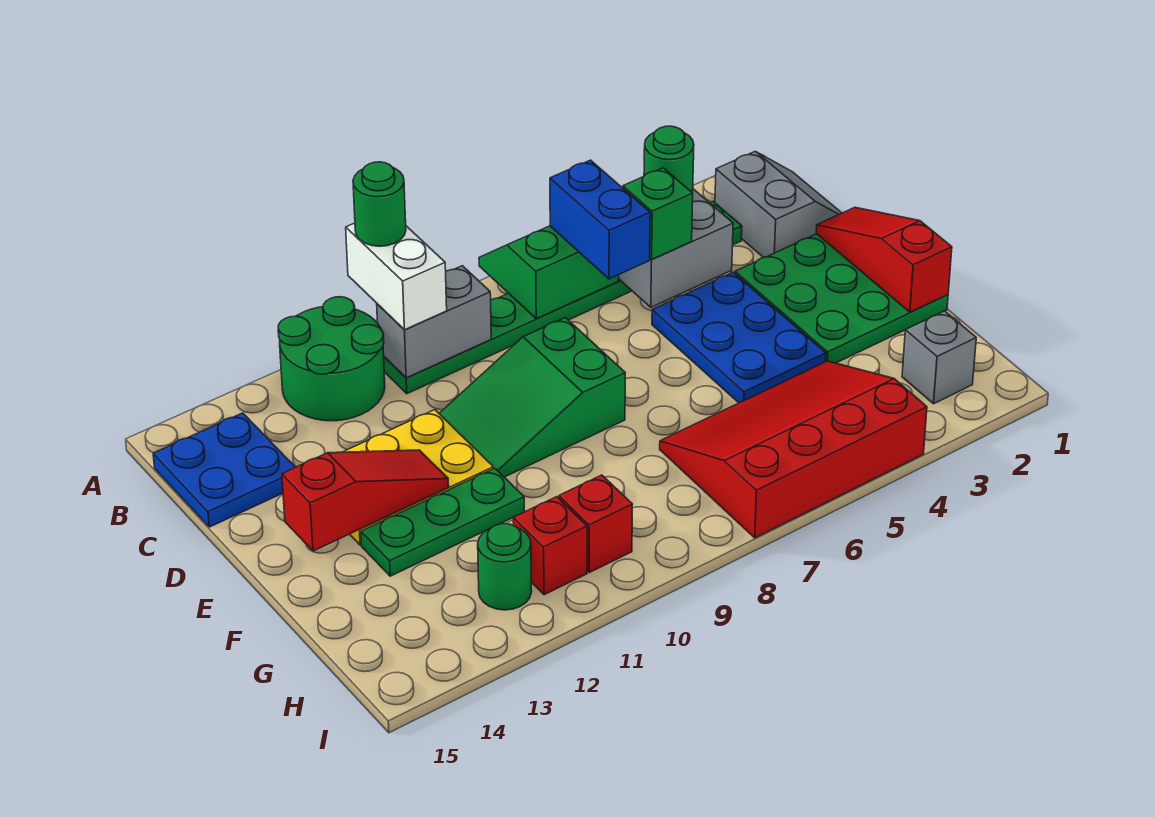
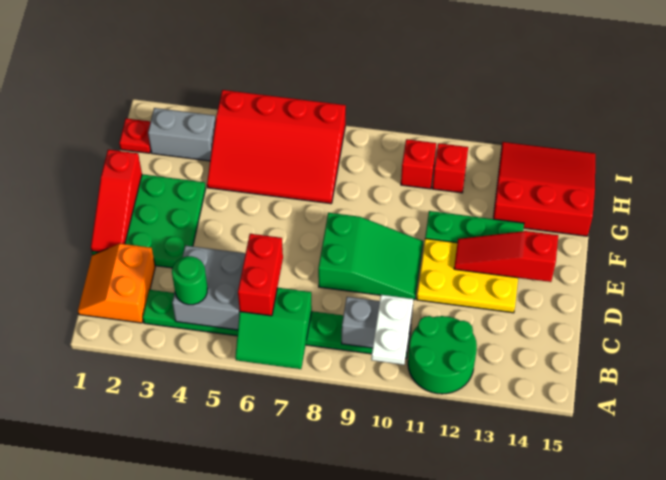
white brick A10:B10 level 3 -> white plate A10:B10 level 3
green round brick A10 level 4 -> none
grey slope B1:C2 level 1 top 2 -> orange slope B1:C2 level 1 top 2
blue brick B6:C6 level 3 -> red brick B6:C6 level 3
blue plate B14:C15 level 1 -> none
green brick C5 level 3 -> none
blue plate D4:F5 level 1 -> none
none -> red slope G13:I15 level 1 top G
none -> red plate H1 level 1
grey brick H2 level 1 -> grey brick H2:H3 level 1
green round brick H12 level 1 -> none

